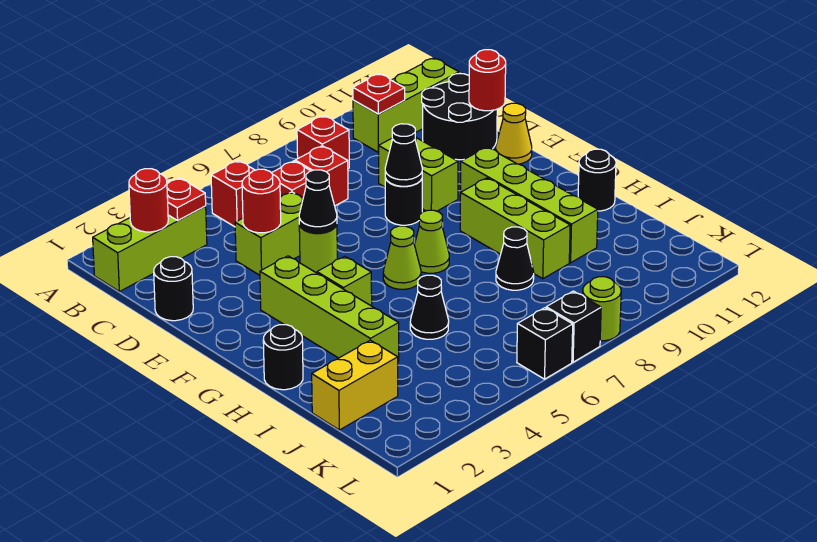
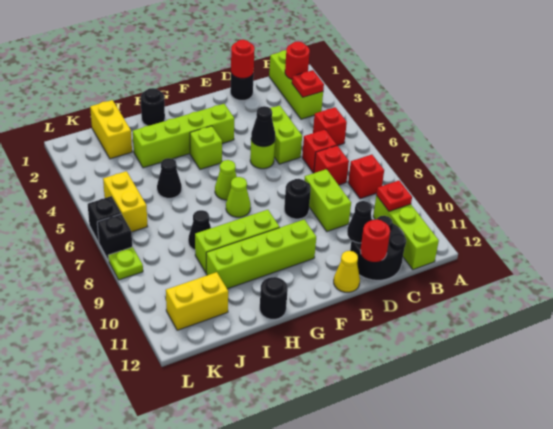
red round brick D4 level 2 -> red round brick D1 level 2
lime brick D9:E9 level 1 -> lime brick D8:D9 level 1
black cone E8 level 2 -> black cone D11 level 2
none -> yellow brick J11:K11 level 1
none -> yellow brick K5:K6 level 1
lime round brick L8 level 1 -> lime plate L8 level 1

